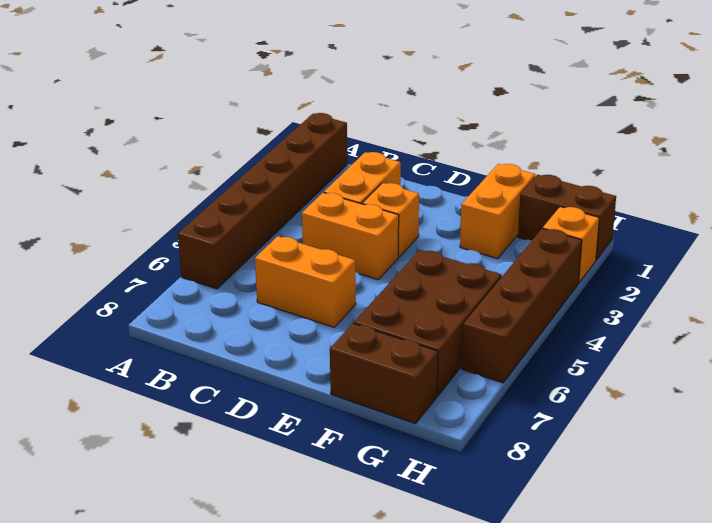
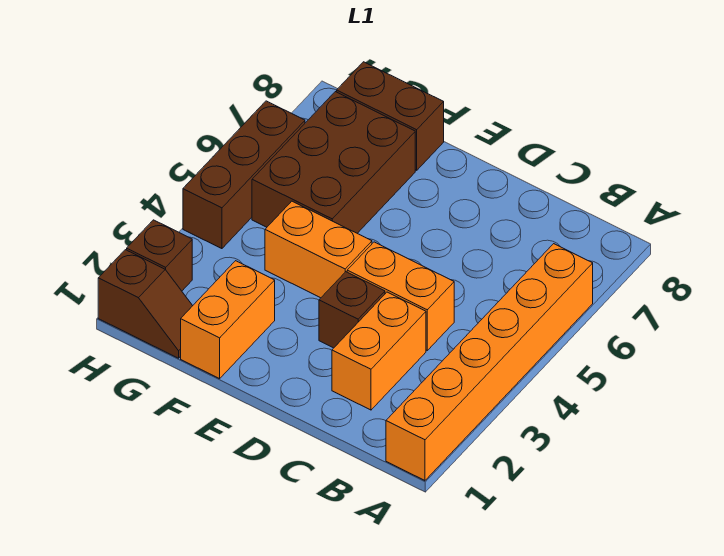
brown brick A1:A6 level 1 -> orange brick A1:A6 level 1
orange brick C6:D6 level 1 -> orange brick E4:F4 level 1
orange brick D3 level 1 -> brown brick D3 level 1
brown brick G1:H1 level 1 -> brown slope G1:H1 level 1 top H
orange brick H2 level 1 -> brown brick H2 level 1
brown brick H3:H6 level 1 -> brown brick H4:H6 level 1

